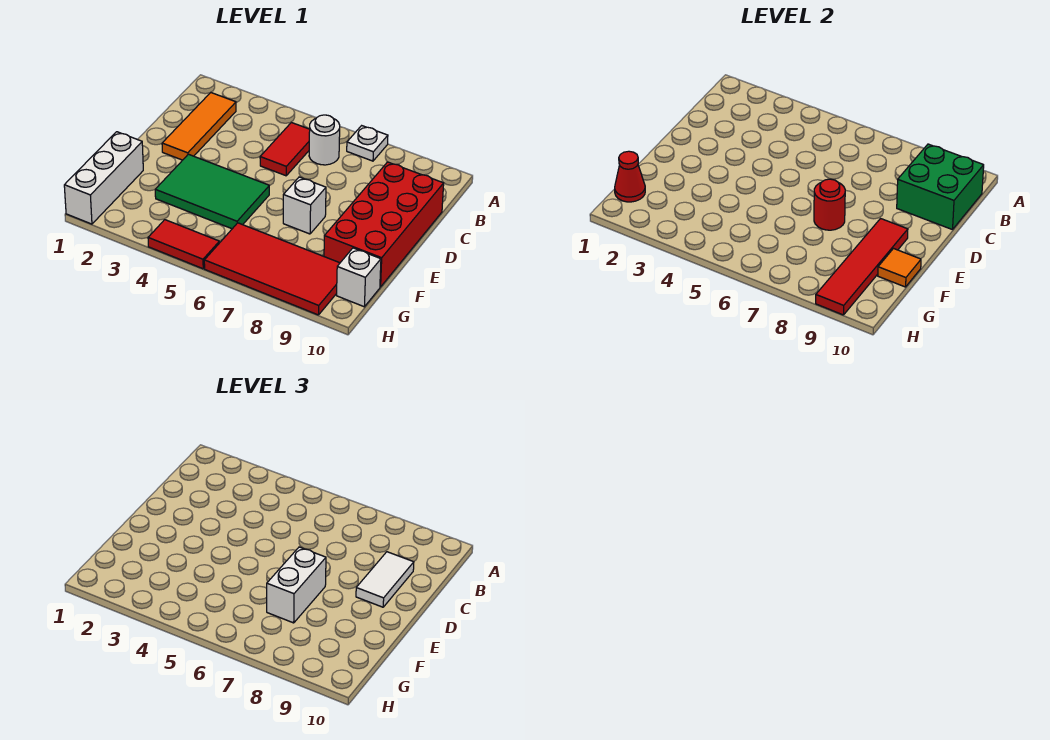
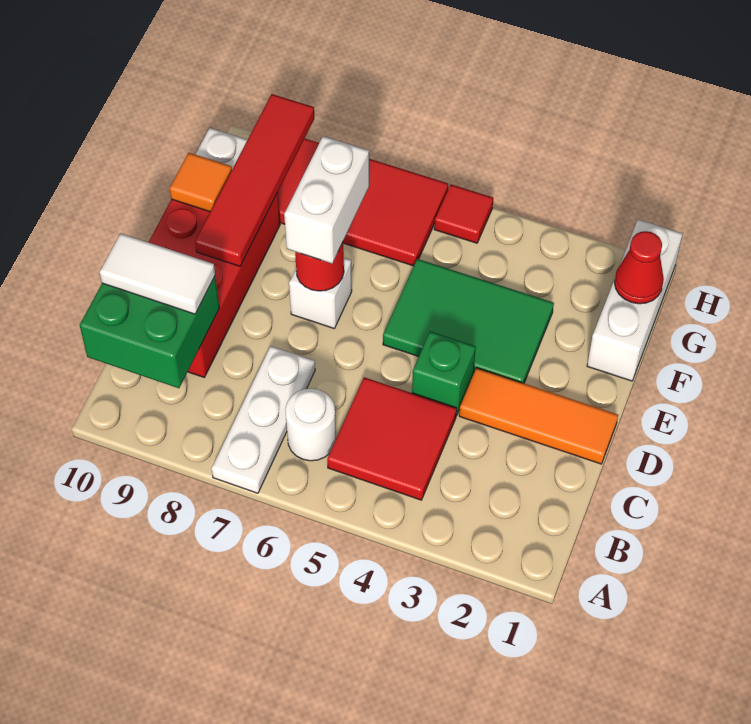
white plate A7 level 1 -> white plate A7:C7 level 1
orange tile B2:D2 level 1 -> orange tile D1:D3 level 1
red tile B5:C5 level 1 -> red tile B4:C5 level 1
white tile C9:D9 level 3 -> white tile C9:C10 level 3
none -> green brick D4 level 1
red tile H4:H5 level 1 -> red tile H5 level 1

